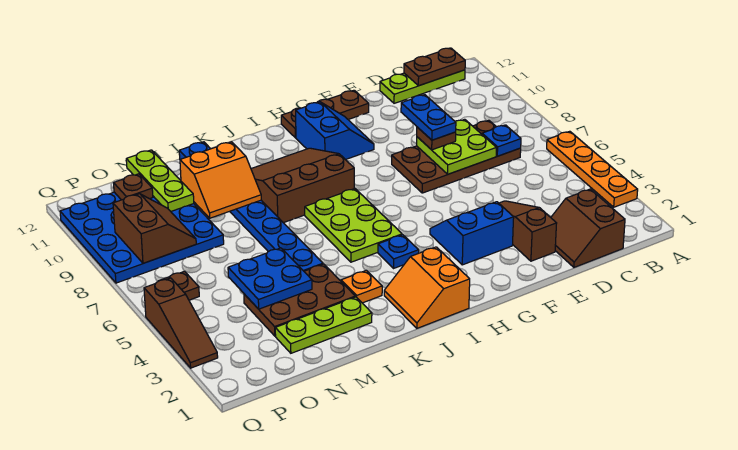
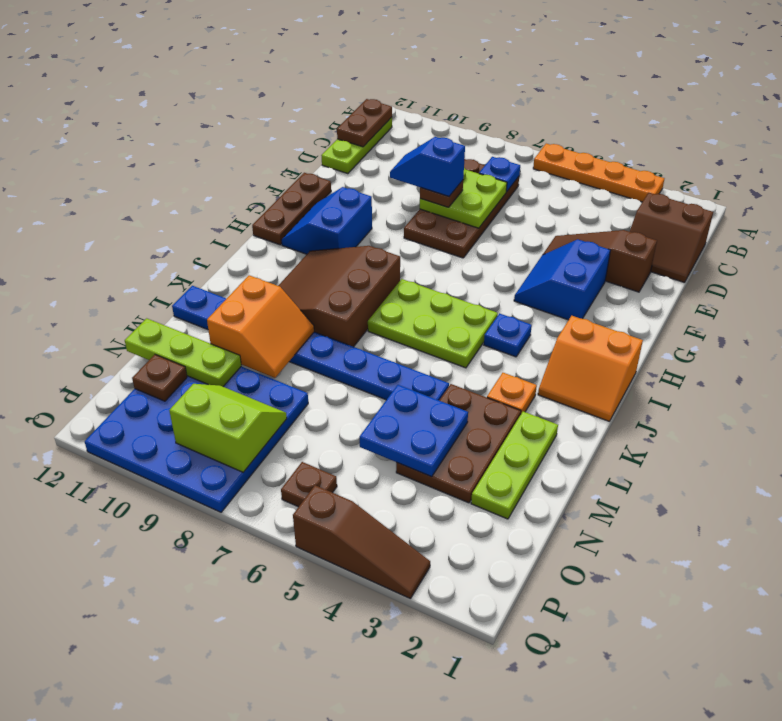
blue plate E8:E9 level 4 -> blue slope E8:E9 level 4 top 8
blue slope G10:H11 level 1 top H -> blue slope G10:H11 level 1 top 10
brown slope O8:P9 level 2 top P -> lime slope O8:P9 level 2 top P

